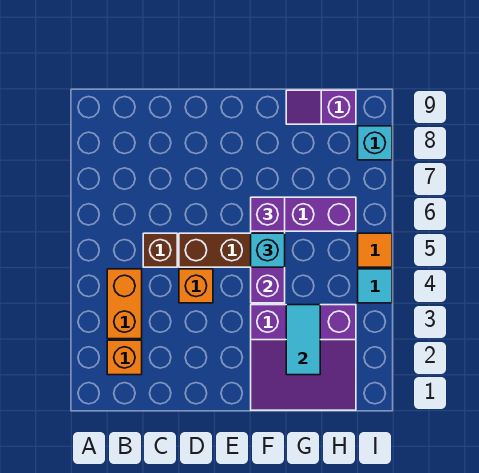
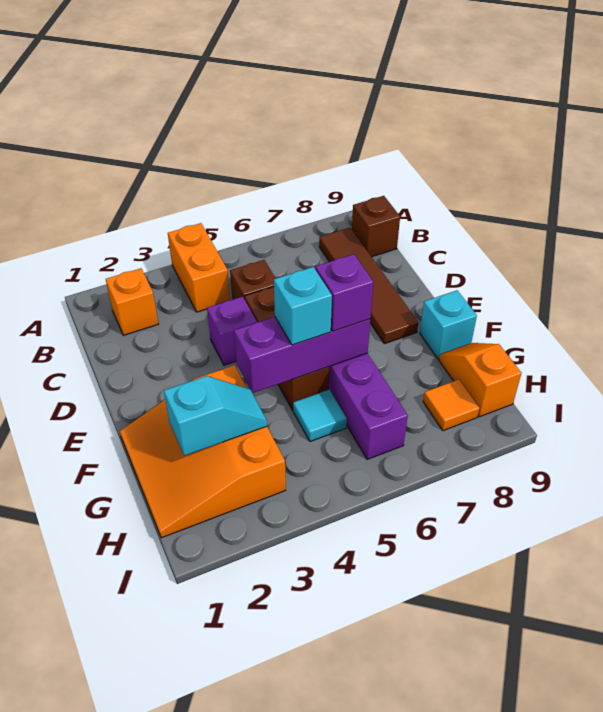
orange brick B3:B4 level 1 -> orange brick A4:B4 level 1
none -> brown tile B8:E8 level 1
none -> brown brick B9 level 1
orange brick D4 level 1 -> purple brick D4 level 1
purple slope F1:H3 level 1 top 3 -> orange slope F1:H3 level 1 top 3
cyan tile G2:G3 level 2 -> cyan slope G2:G3 level 2 top 2
purple slope G9:H9 level 1 top H -> orange slope G9:H9 level 1 top H
cyan tile I4 level 1 -> cyan tile G5 level 1
orange tile I5 level 1 -> orange tile H8 level 1
cyan brick I8 level 1 -> cyan brick F9 level 1

